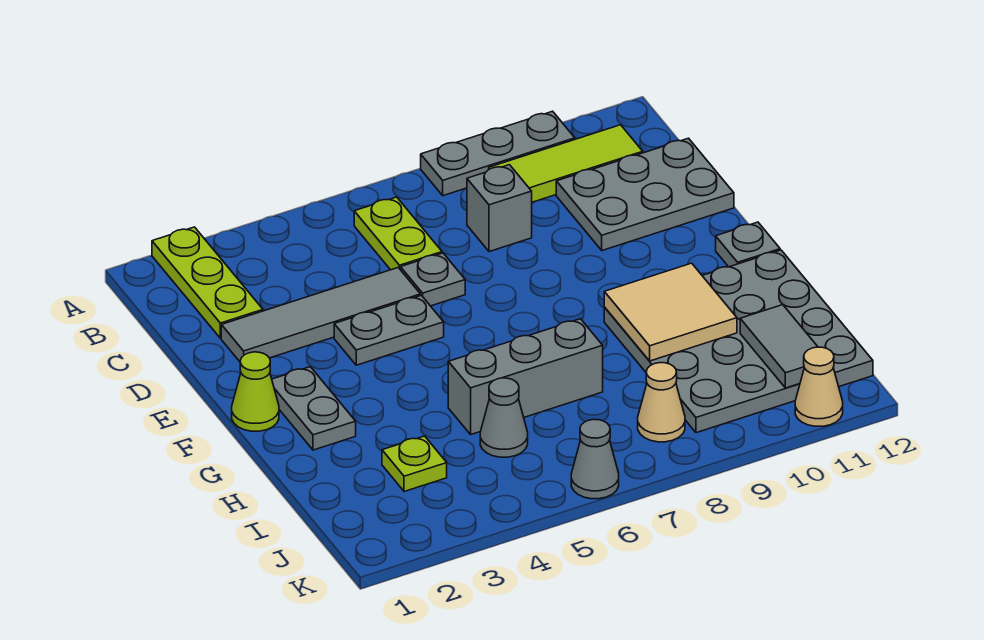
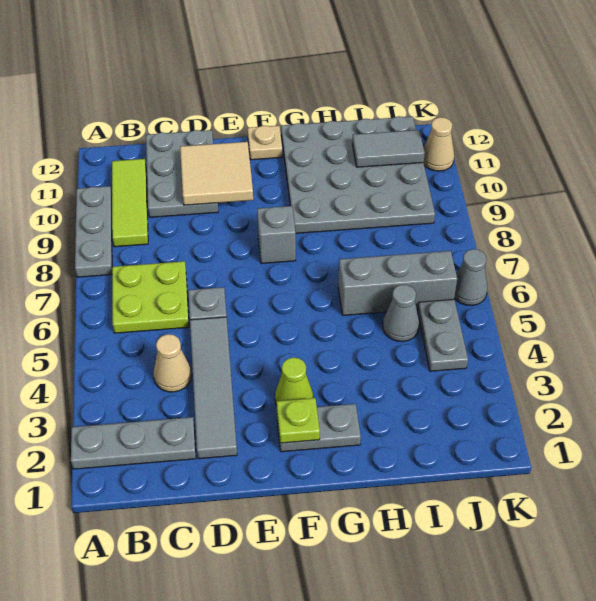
lime plate A2:C2 level 1 -> grey plate A2:C2 level 1
lime plate B6:C6 level 1 -> lime plate B6:C7 level 1
grey brick C8 level 1 -> grey brick F8 level 1
grey plate E4:E5 level 1 -> grey plate J4:J5 level 1
lime cone F1 level 1 -> lime cone F3 level 1
grey plate F12 level 1 -> tan plate F12 level 1
tan tile G9:H10 level 2 -> tan tile D10:E11 level 2
grey brick H5:H7 level 1 -> grey brick H6:J6 level 1
lime plate I3 level 1 -> lime plate F2 level 2
tan cone J8 level 1 -> tan cone C4 level 1

